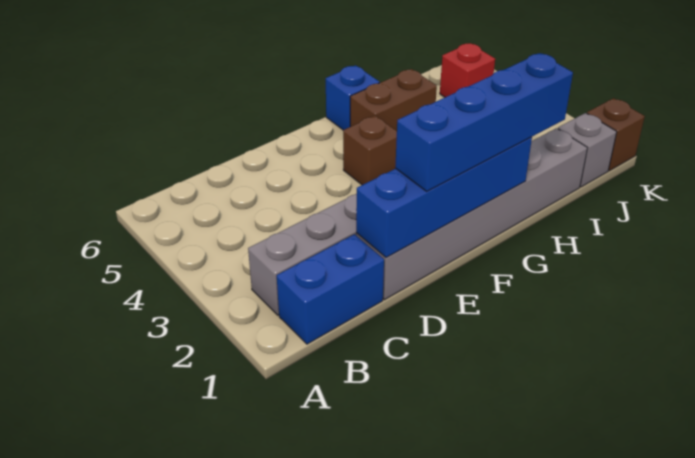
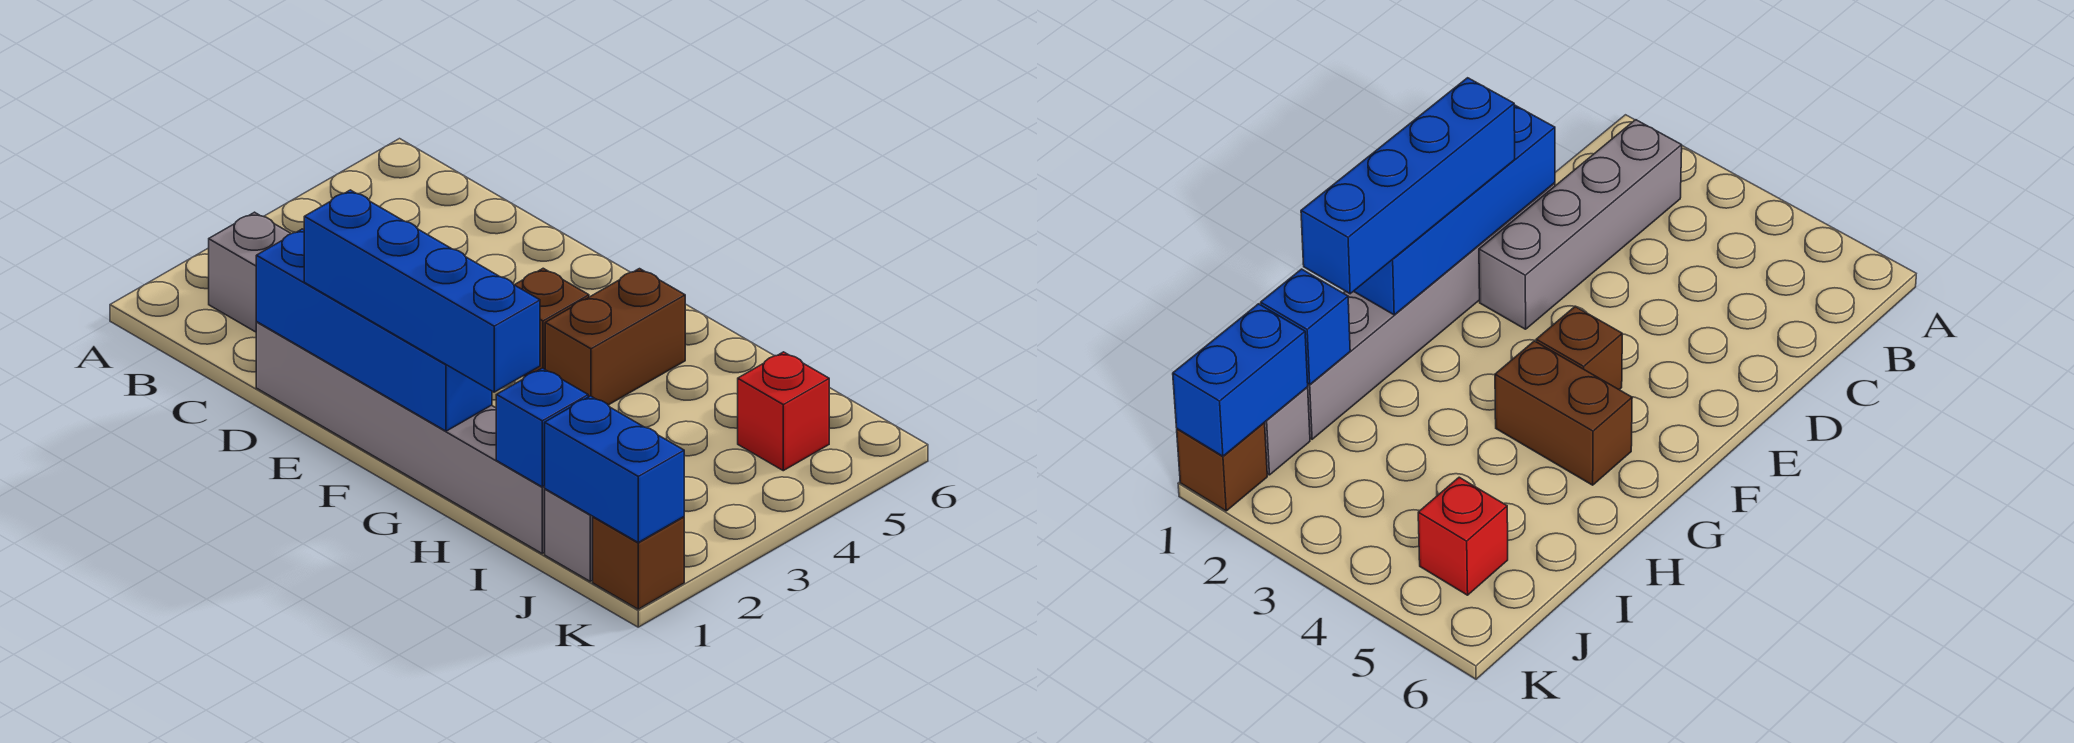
blue brick B1:C1 level 1 -> blue brick J1:K1 level 2
brown brick G5:H5 level 1 -> brown brick G4:G5 level 1
blue brick G6 level 1 -> blue brick I1 level 2

